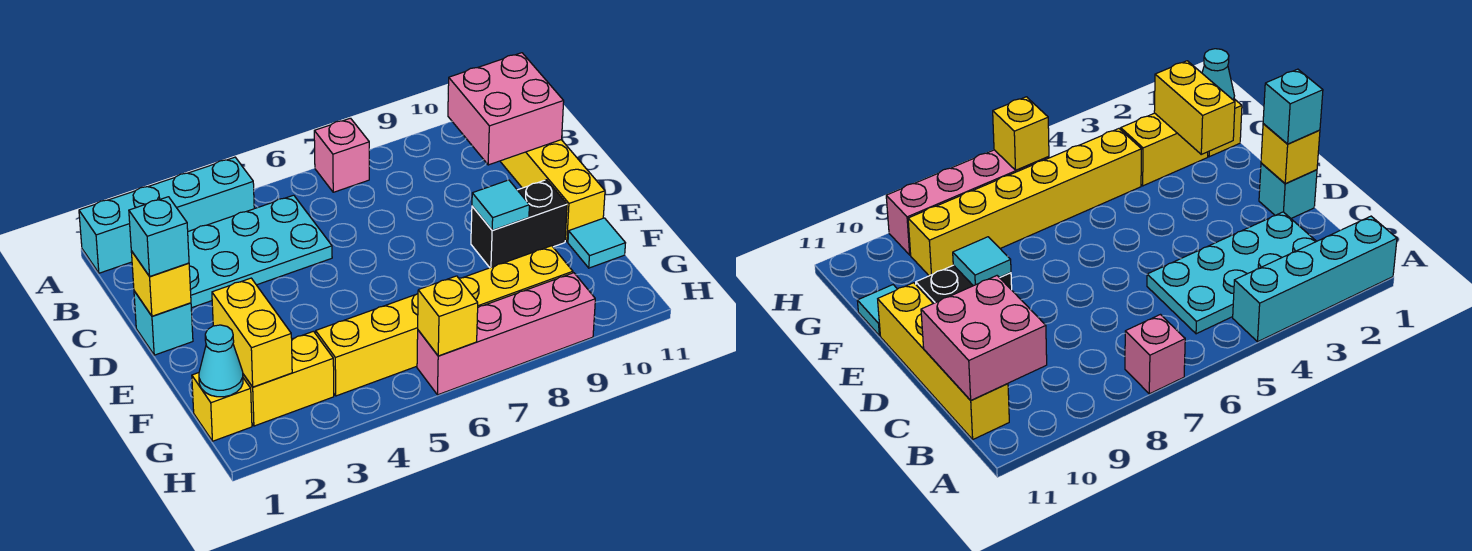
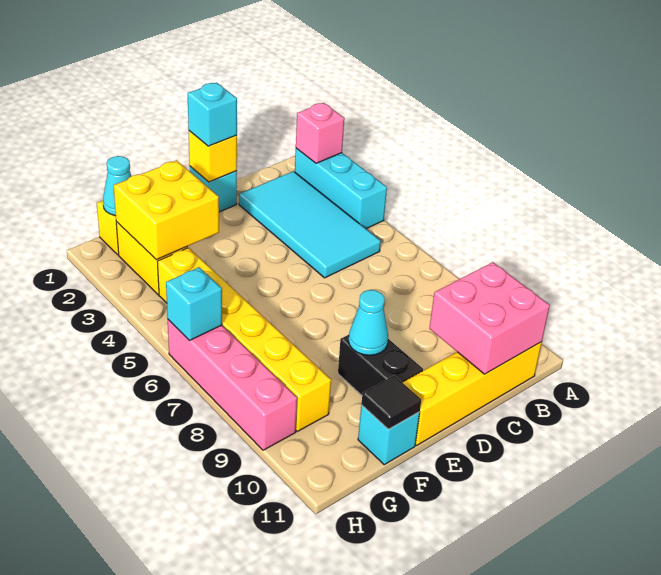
cyan brick A1:A4 level 1 -> cyan brick A2:A4 level 1
pink brick A7 level 1 -> pink brick A2 level 2
cyan plate B2:C5 level 1 -> cyan tile B2:C5 level 1
cyan tile E9 level 2 -> cyan cone E9 level 2
yellow brick F2:G2 level 2 -> yellow brick F2:G3 level 2
cyan tile F11 level 1 -> cyan brick F11 level 1
none -> black tile F11 level 2
yellow brick H6 level 2 -> cyan brick H6 level 2

